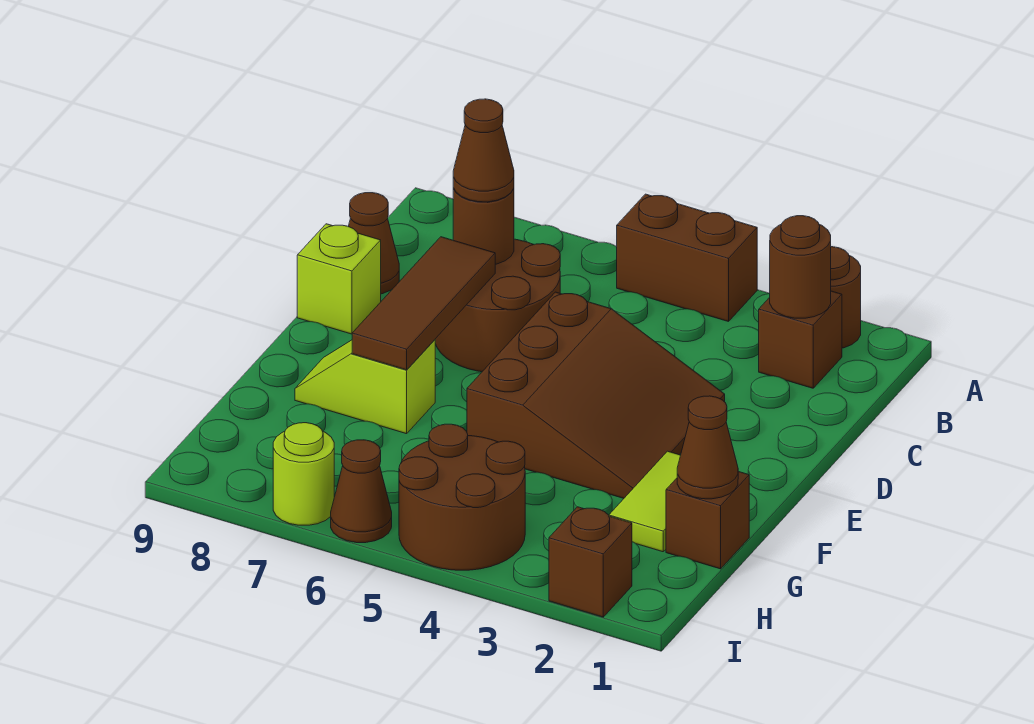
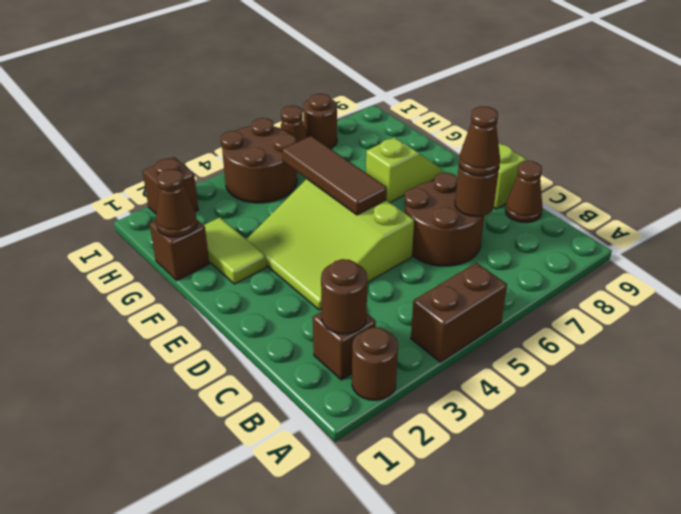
brown slope D3:F5 level 1 top 5 -> lime slope D3:F5 level 1 top 5
brown tile D7:F7 level 2 -> brown tile E5:G5 level 2
lime round brick I7 level 1 -> brown round brick I7 level 1

